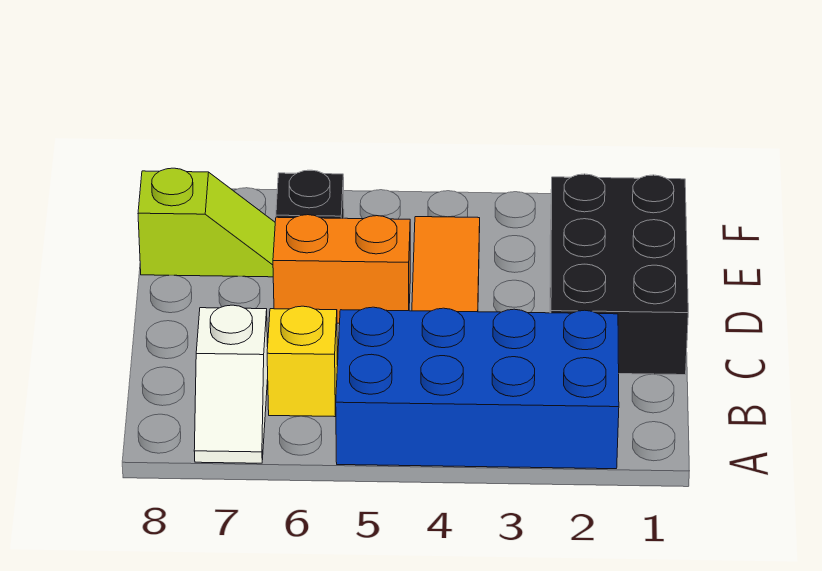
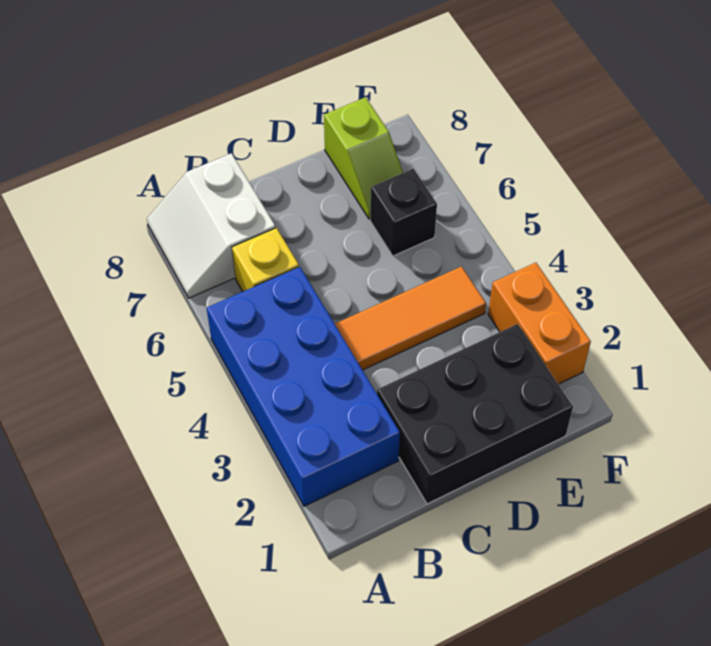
white slope A7:B7 level 1 top B -> white slope A7:B8 level 1 top B
orange brick D5:D6 level 1 -> orange brick F2:F3 level 1

